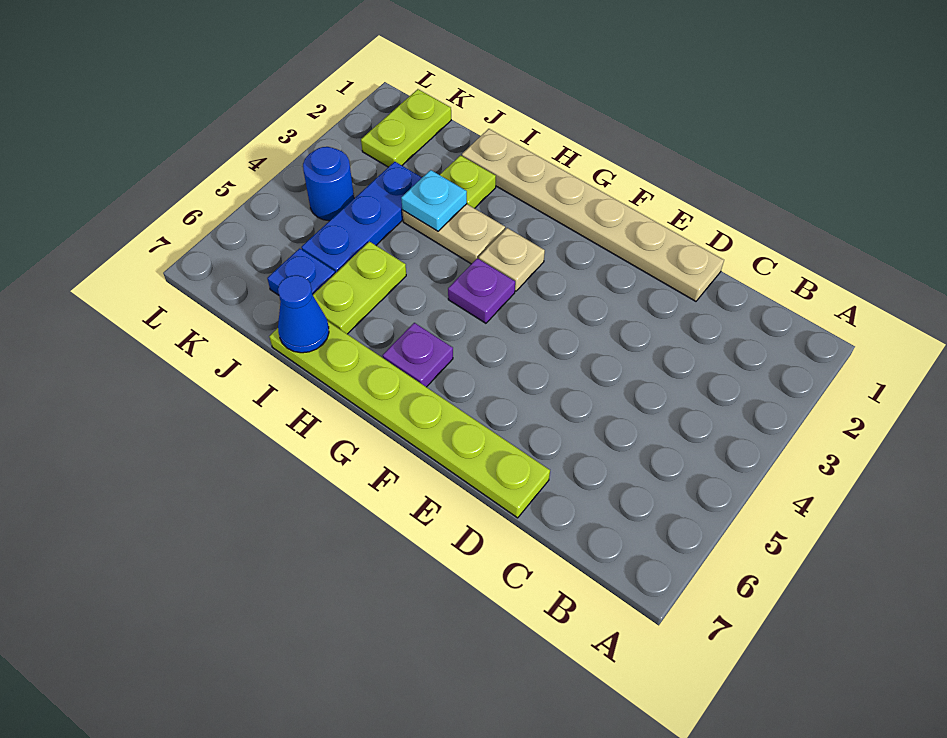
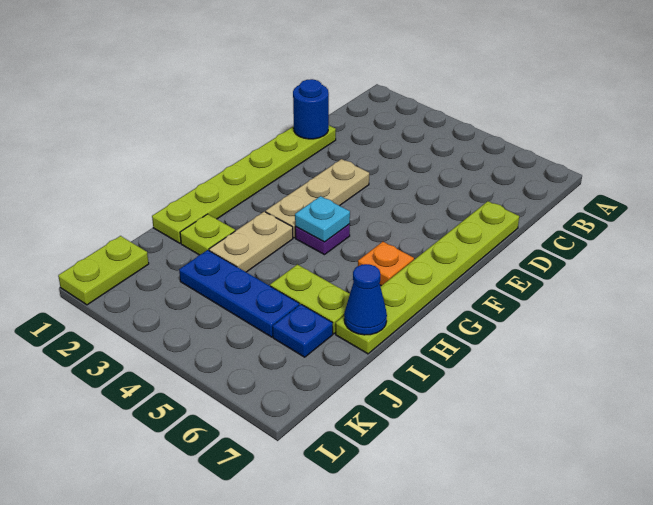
tan plate D1:I1 level 1 -> lime plate D1:I1 level 1
tan plate G3 level 1 -> tan plate E3:G3 level 1
purple plate G6 level 1 -> orange plate G6 level 1
cyan plate I3 level 2 -> cyan plate G4 level 2
lime plate K1:K2 level 1 -> lime plate K1:L1 level 1
blue round brick K4 level 1 -> blue round brick D1 level 2

